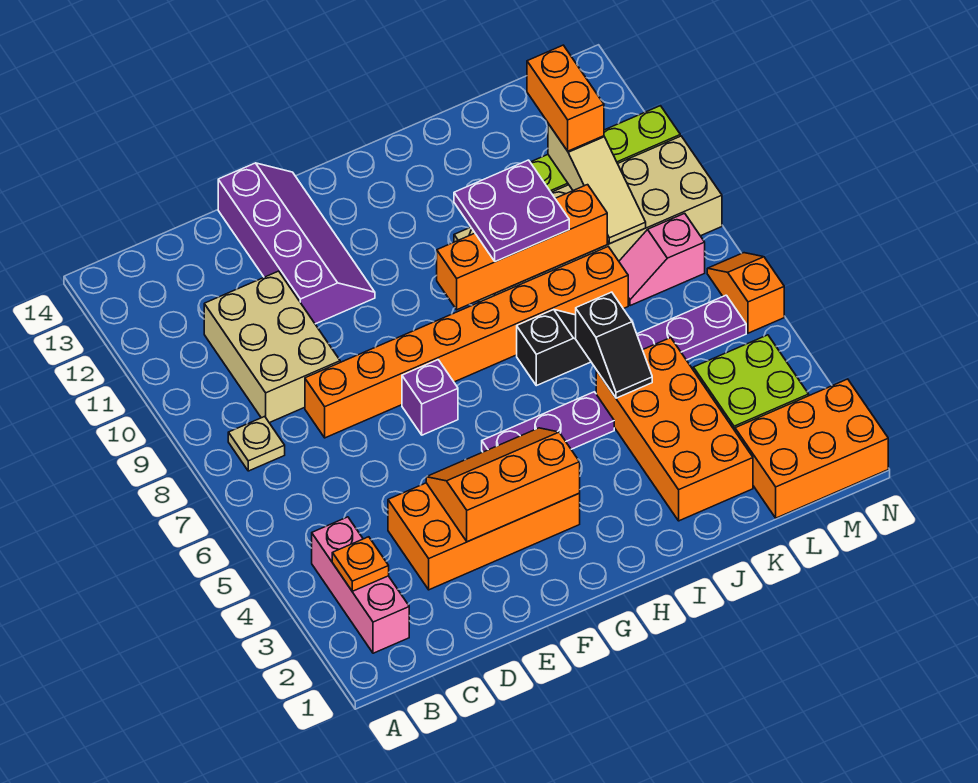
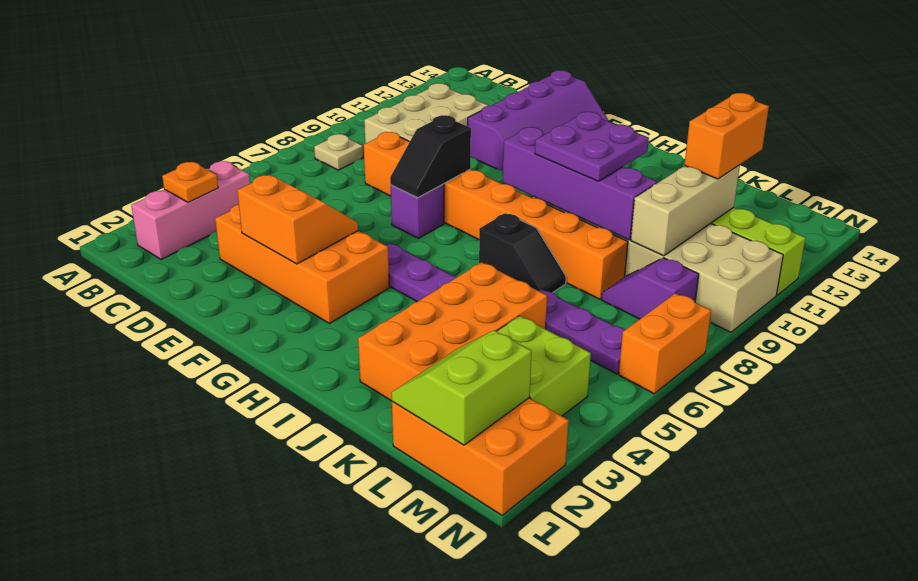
orange slope E3:G4 level 2 top 3 -> orange slope E3:F4 level 2 top 3
orange brick H9:K9 level 2 -> purple brick H9:K9 level 2
black slope J5:J6 level 2 top 6 -> black slope F7:F8 level 2 top 8
none -> lime slope L1:M2 level 2 top M
pink slope L8:M8 level 1 top M -> purple slope L8:M8 level 1 top M
tan slope L9:L11 level 2 top 11 -> tan brick L9:L11 level 2
orange slope N6:N7 level 1 top 6 -> orange brick N6:N7 level 1

